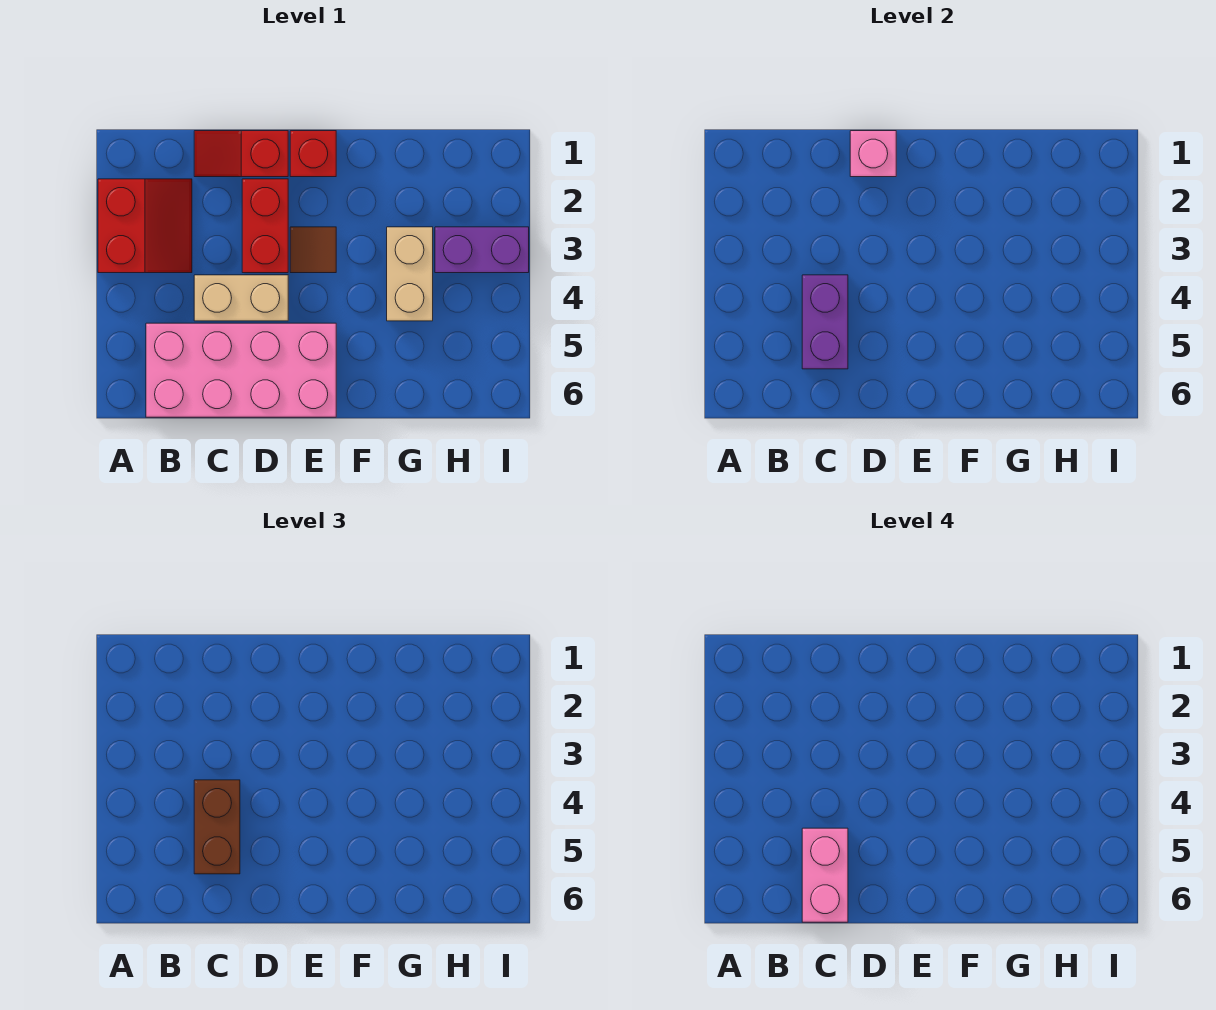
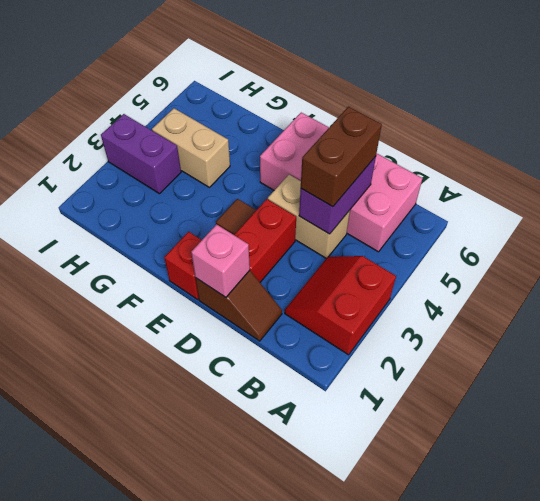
red slope C1:D1 level 1 top D -> brown slope C1:D1 level 1 top D
pink brick C5:C6 level 4 -> none
tan brick G3:G4 level 1 -> tan brick G4:H4 level 1

